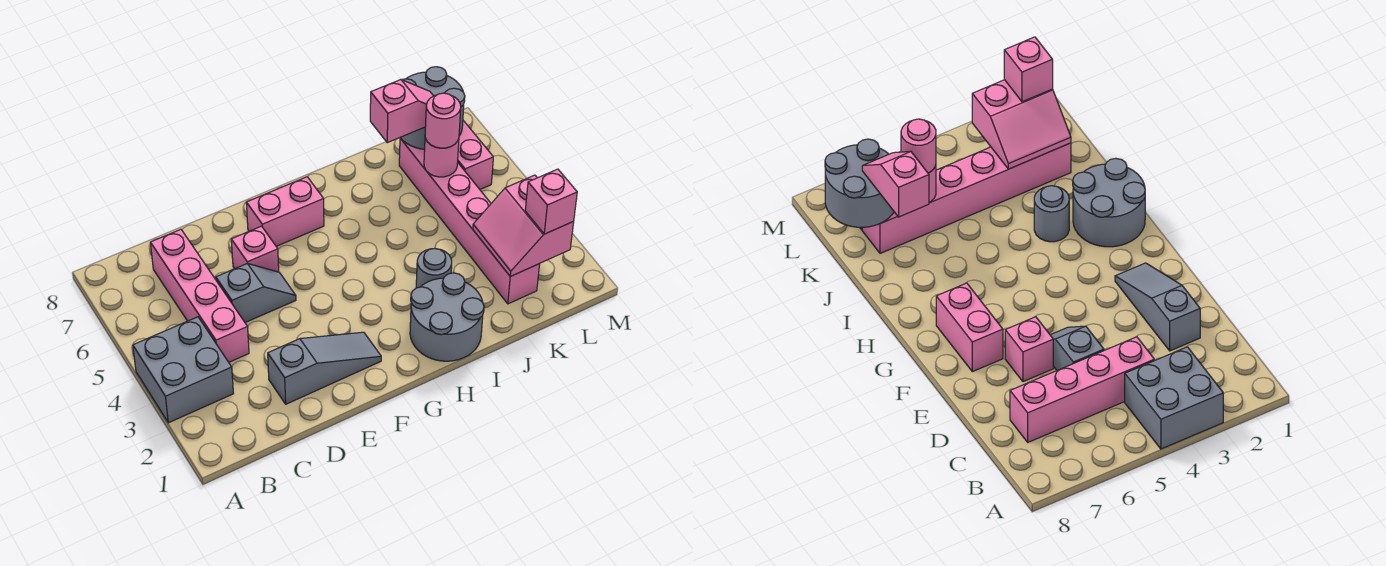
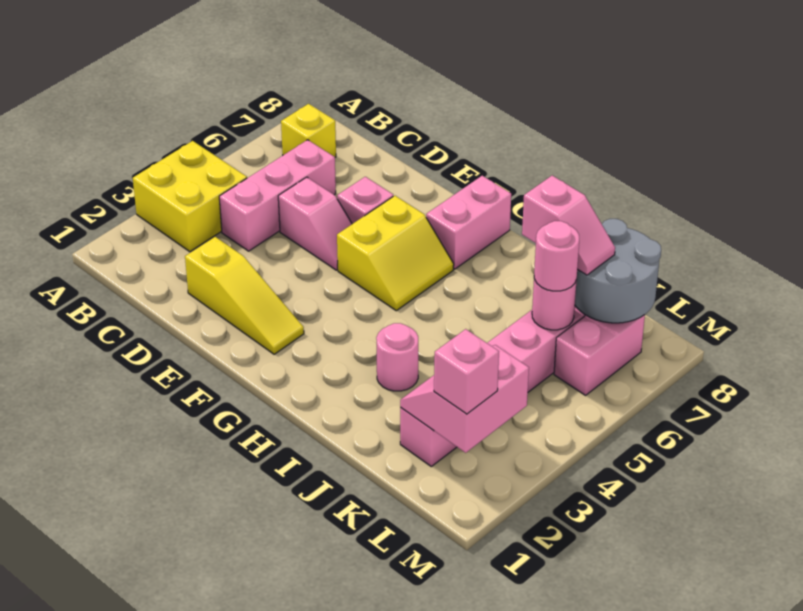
grey brick A3:B4 level 1 -> yellow brick A3:B4 level 1
none -> yellow brick B7 level 1
pink brick C4:C7 level 1 -> pink brick C4:C6 level 1
grey slope D2:F2 level 1 top D -> yellow slope D2:F2 level 1 top D
grey slope D5:E5 level 1 top D -> pink slope D5:E5 level 1 top D
none -> yellow slope F5:G6 level 1 top F
pink brick F7:G7 level 1 -> pink brick G7:G8 level 1
grey round brick H1:I2 level 1 -> none
grey round brick I3 level 1 -> pink round brick I3 level 1

